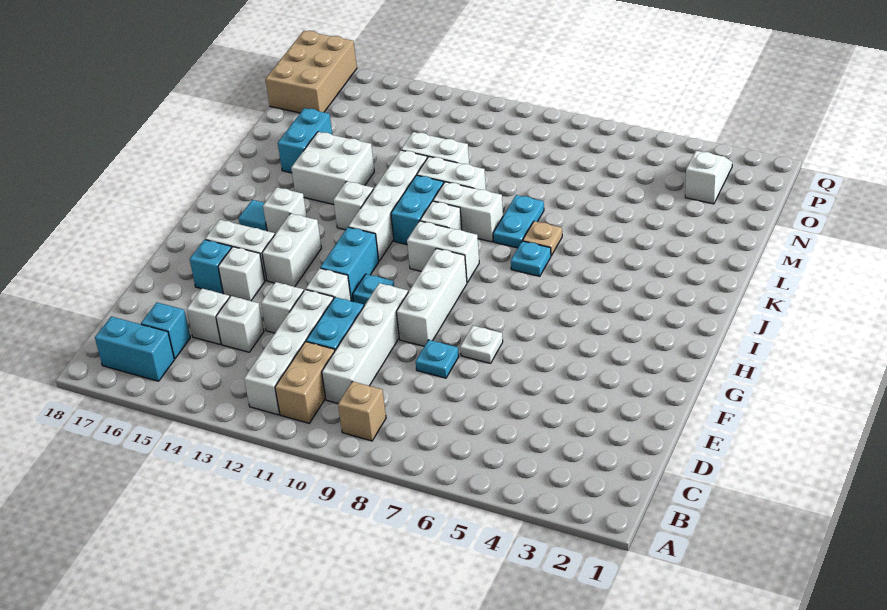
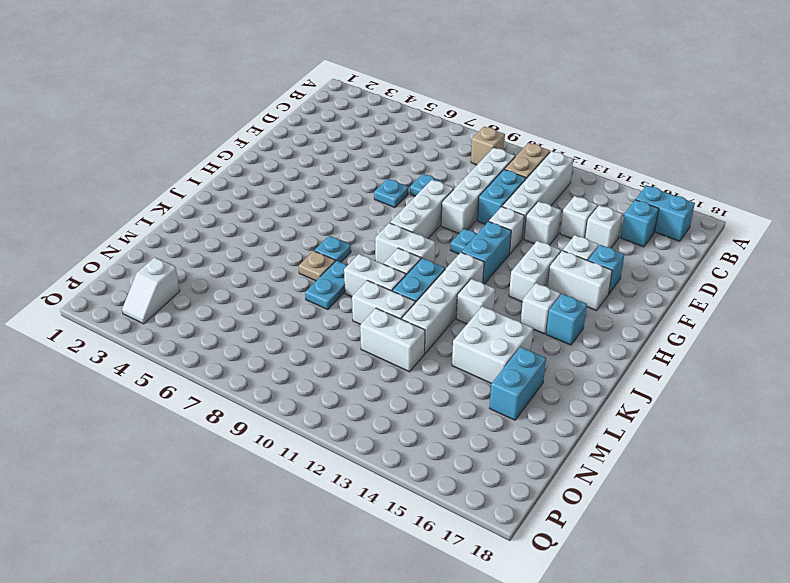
white plate F7 level 1 -> cyan plate F7 level 1
cyan tile I16 level 1 -> cyan brick I16 level 1
tan brick O17:Q18 level 1 -> none

